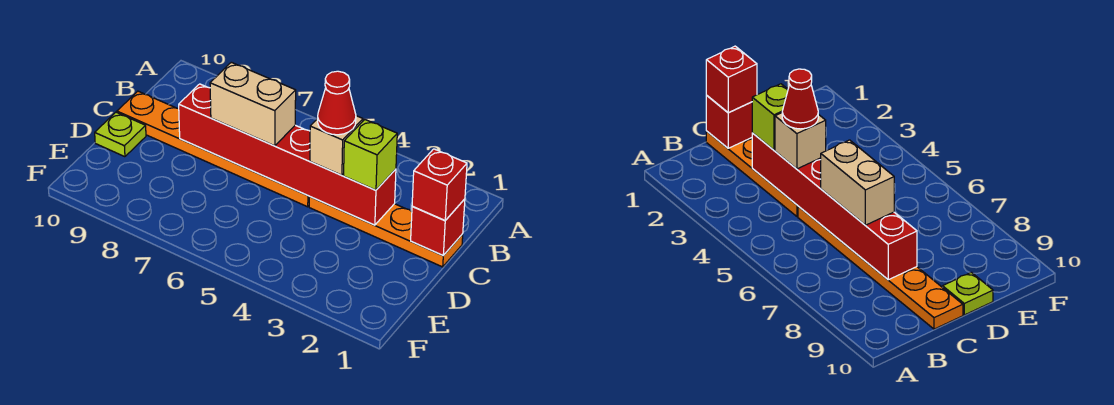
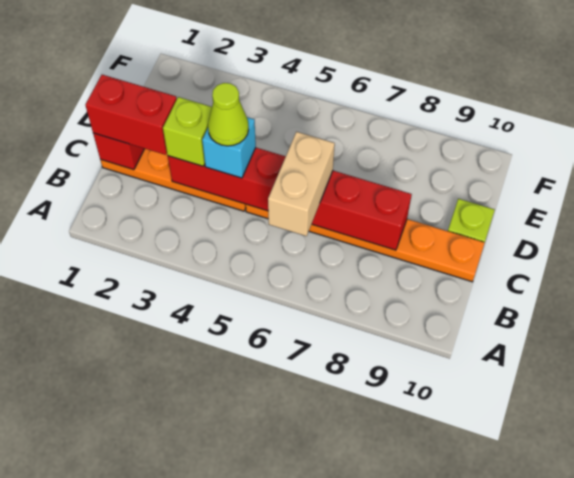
red brick C1 level 3 -> red brick C1:C2 level 3
tan brick C4 level 3 -> cyan brick C4 level 3
red cone C4 level 4 -> lime cone C4 level 4
tan brick C6:C7 level 3 -> tan brick B6:C6 level 3

